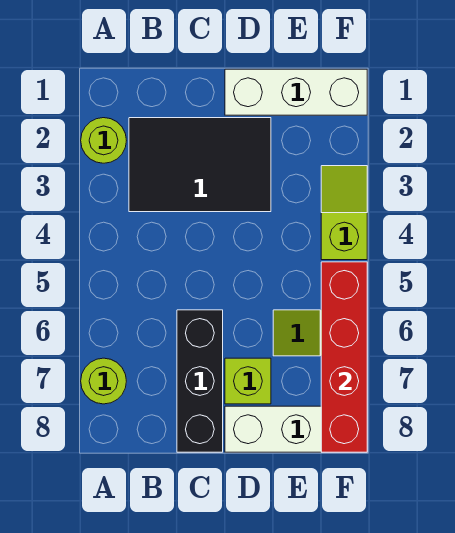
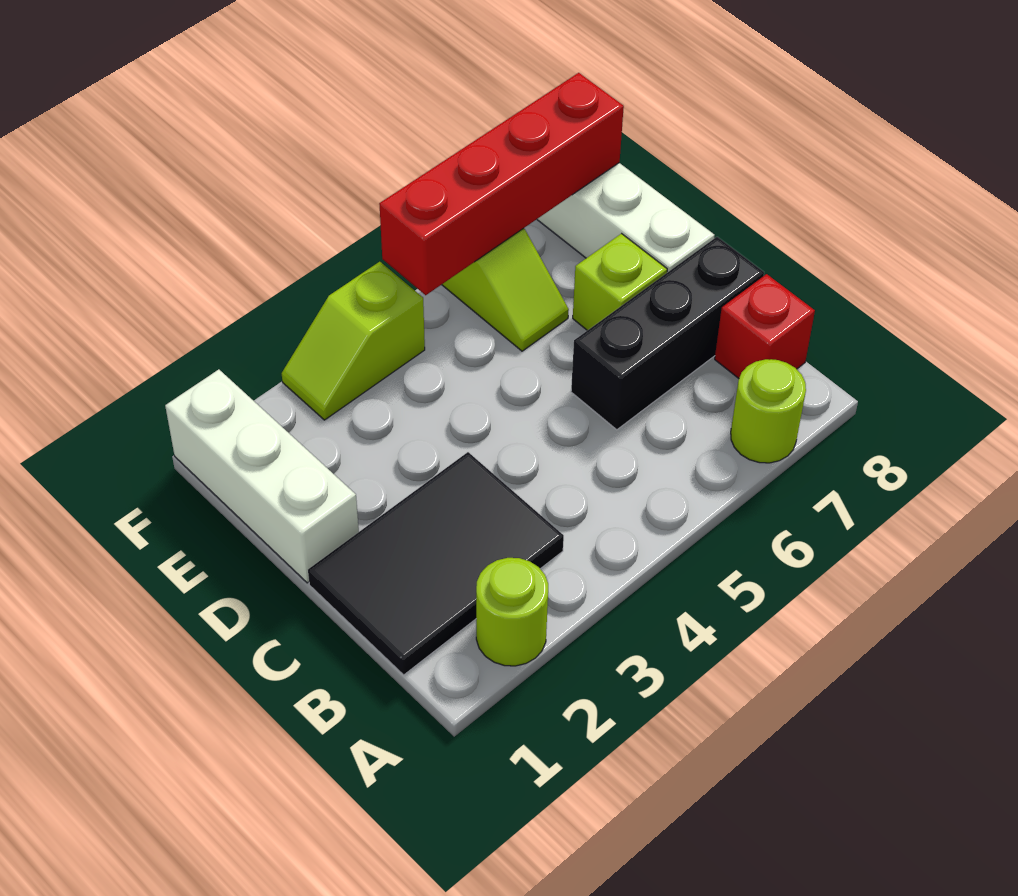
black tile B2:D3 level 1 -> black tile B1:C3 level 1
none -> red brick B8 level 1

